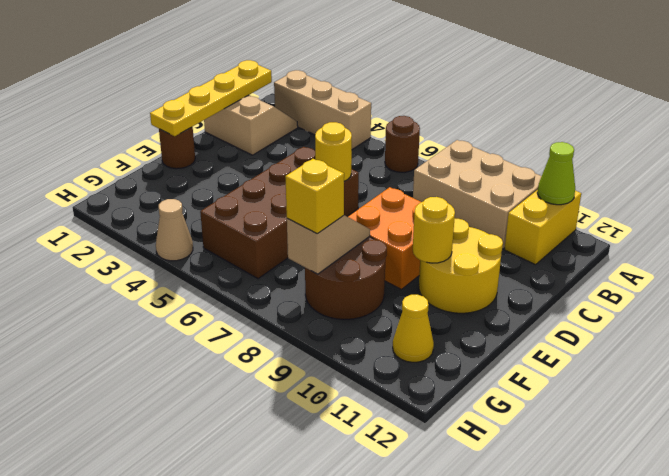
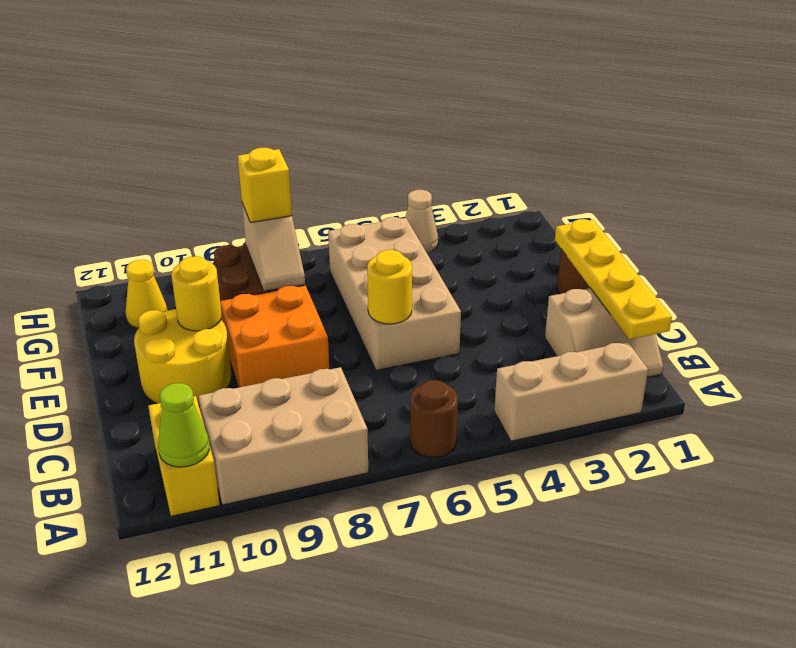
brown brick D5:G6 level 1 -> tan brick D5:G6 level 1

